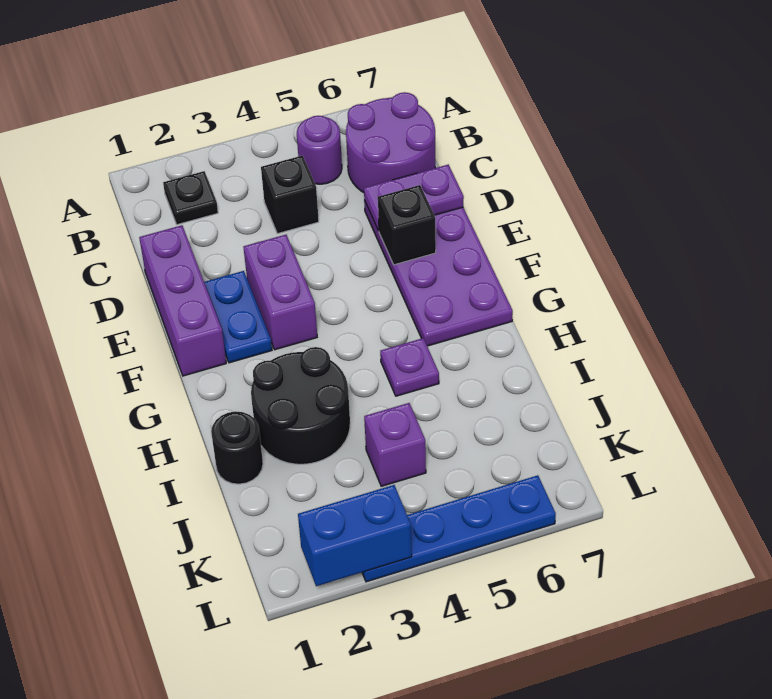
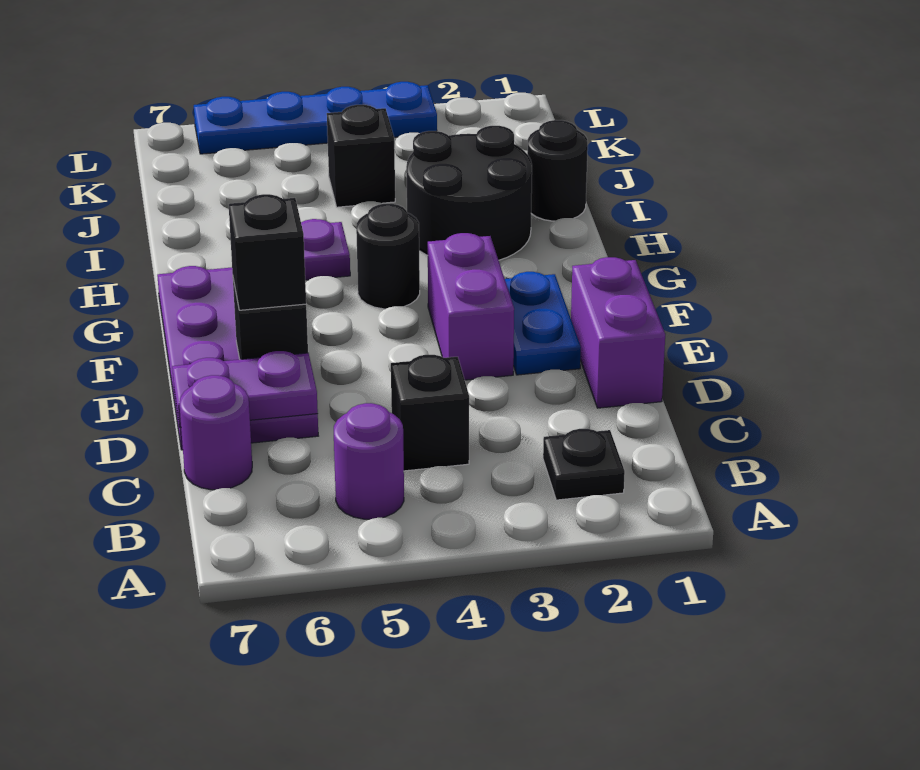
purple round brick B6:C7 level 1 -> purple round brick C7 level 1
purple brick D1:F1 level 1 -> purple brick D1:E1 level 1
none -> black brick E6 level 3
none -> black round brick G4 level 1
purple brick J4 level 1 -> black brick J4 level 1
blue brick L2:L3 level 2 -> none

